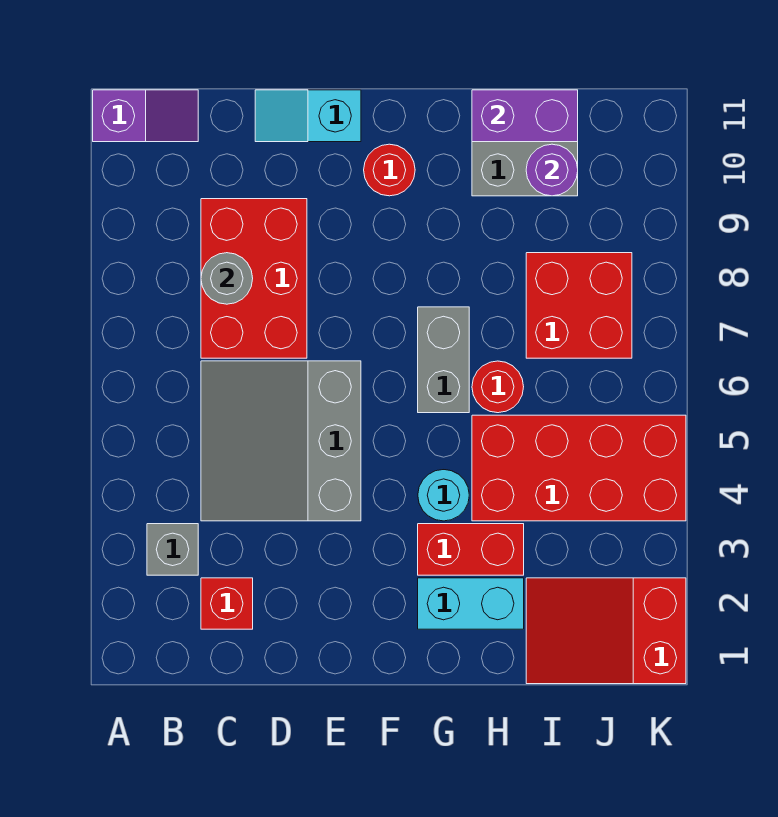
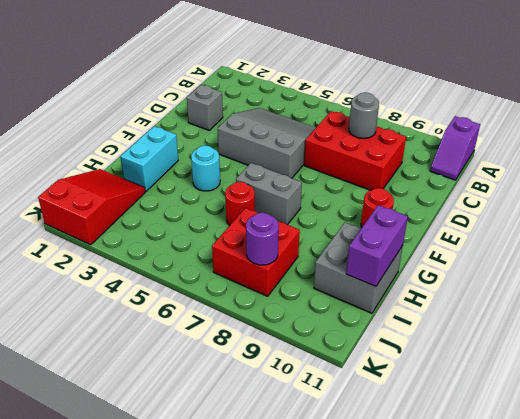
grey brick B3 level 1 -> grey brick D2 level 1
red brick C2 level 1 -> none
cyan slope D11:E11 level 1 top E -> none
red brick G3:H3 level 1 -> none
red brick H4:K5 level 1 -> none
purple round brick I10 level 2 -> purple round brick J8 level 2

